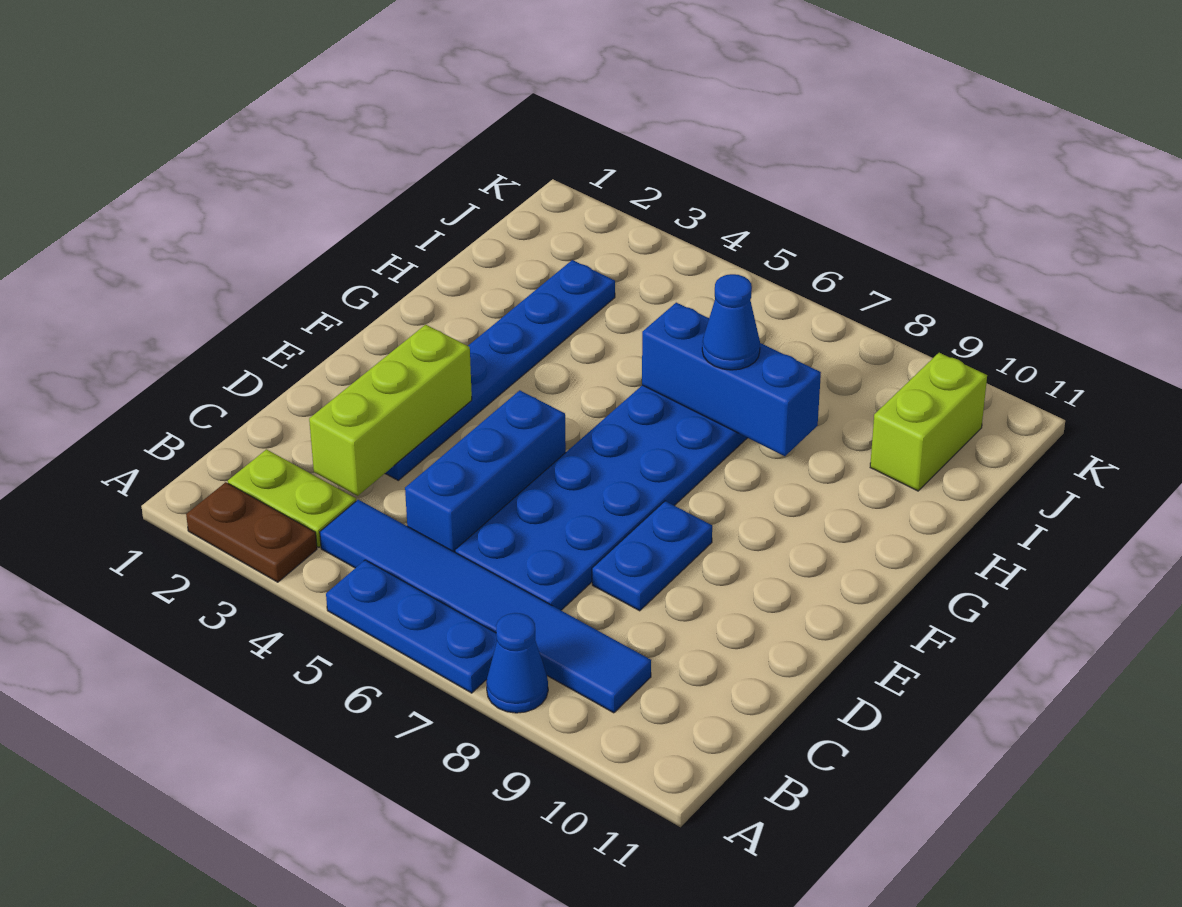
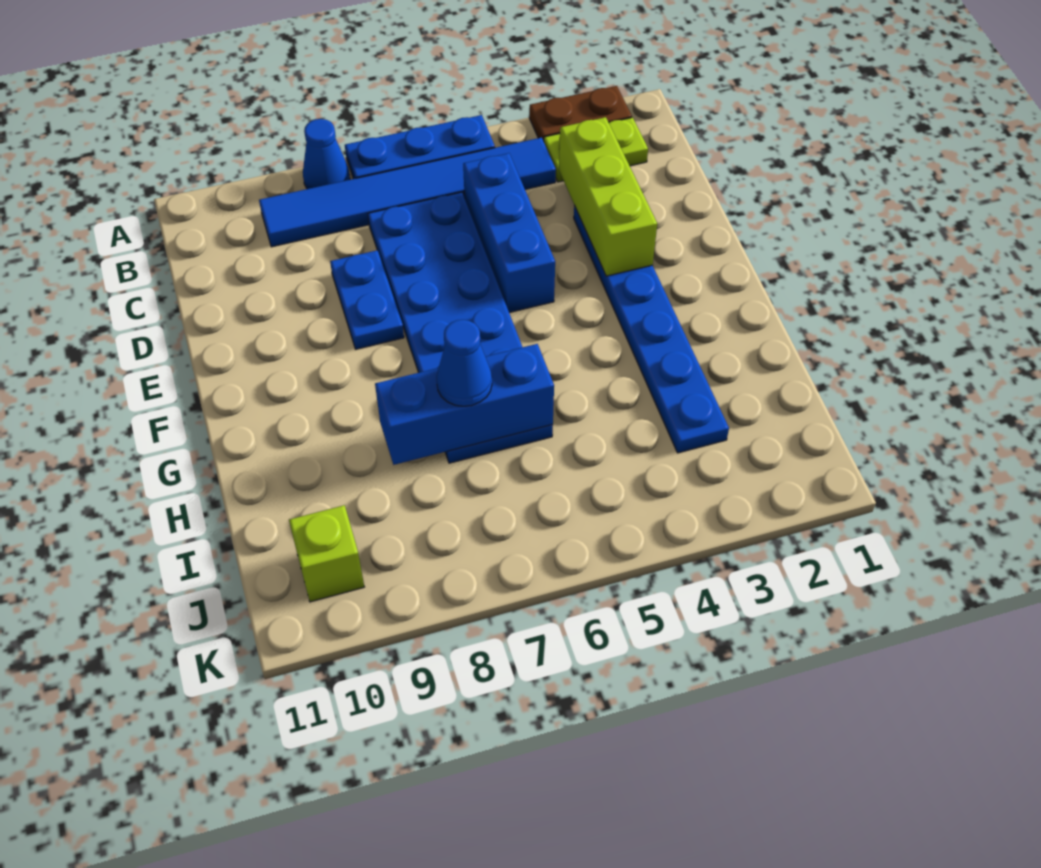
lime brick I10:J10 level 1 -> lime brick J10 level 1

